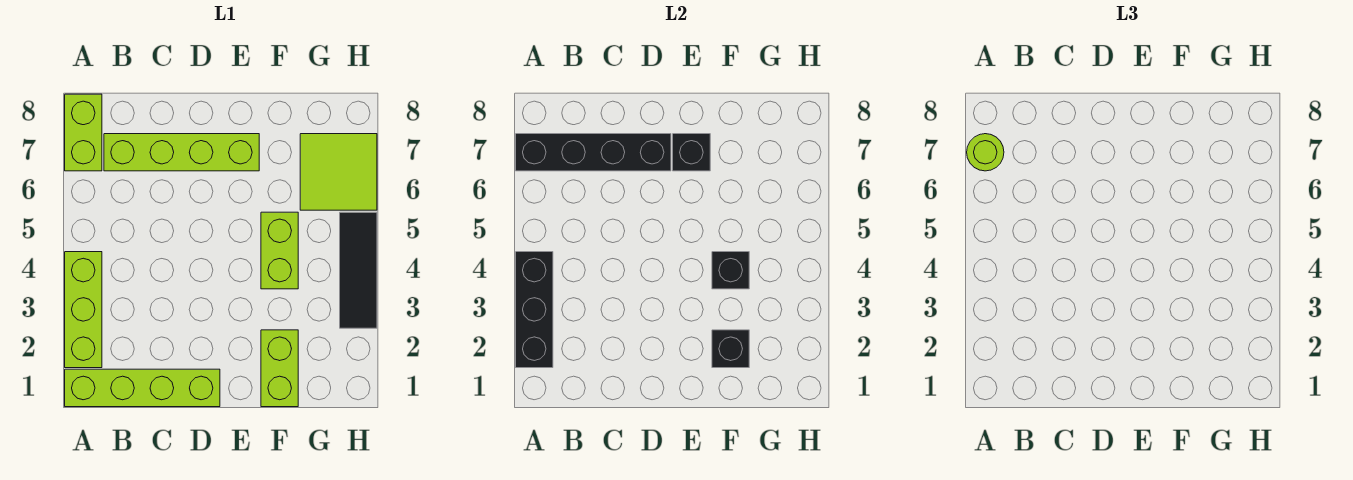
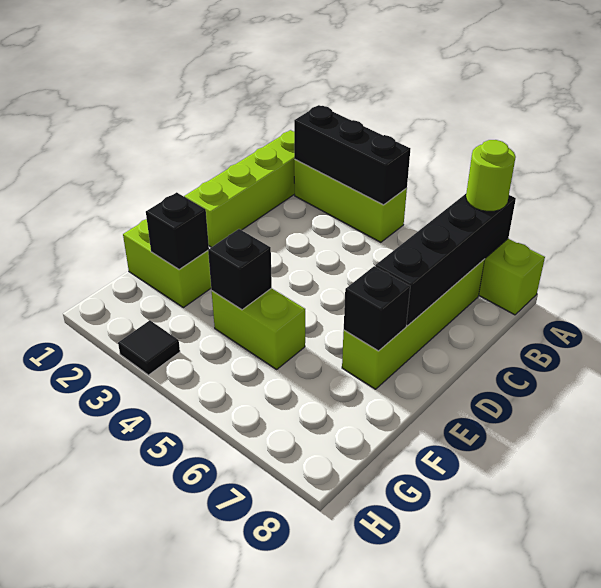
lime tile G6:H7 level 1 -> none
black tile H3:H5 level 1 -> black tile H3 level 1

